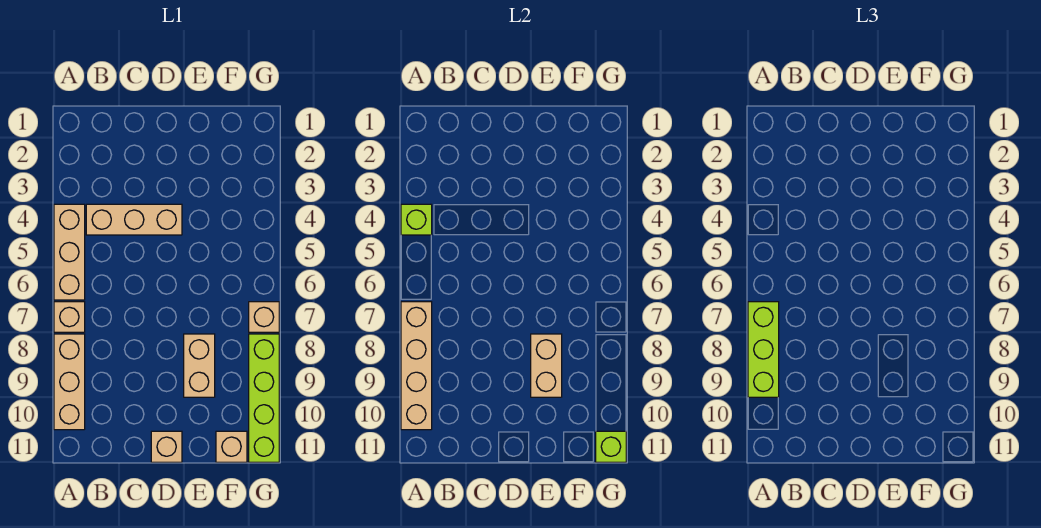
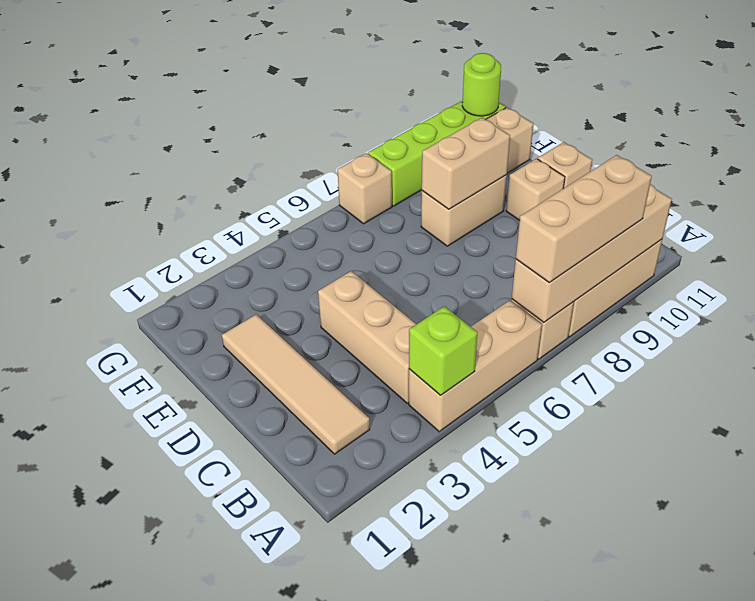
lime brick A7:A9 level 3 -> tan brick A7:A9 level 3
none -> tan tile B2:E2 level 1
none -> tan brick D10 level 1
lime brick G11 level 2 -> lime round brick G11 level 2

